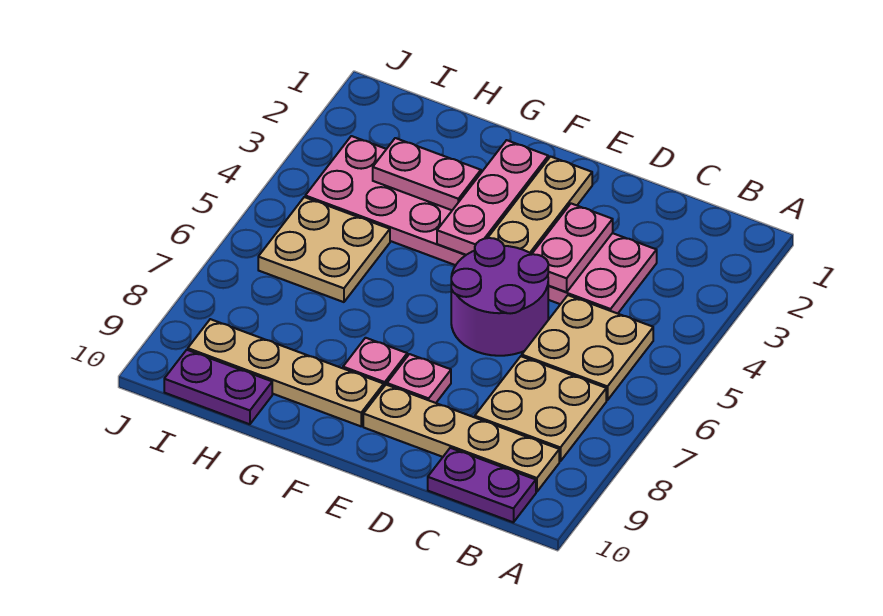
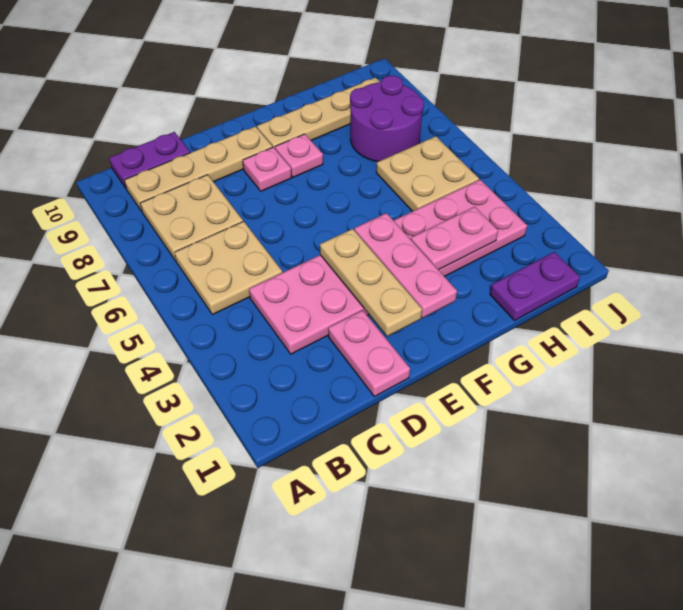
pink plate D3:D4 level 2 -> pink plate D1:D2 level 1
purple round brick D5:E6 level 1 -> purple round brick H7:I8 level 1
purple plate H10:I10 level 1 -> purple plate H1:I1 level 1

